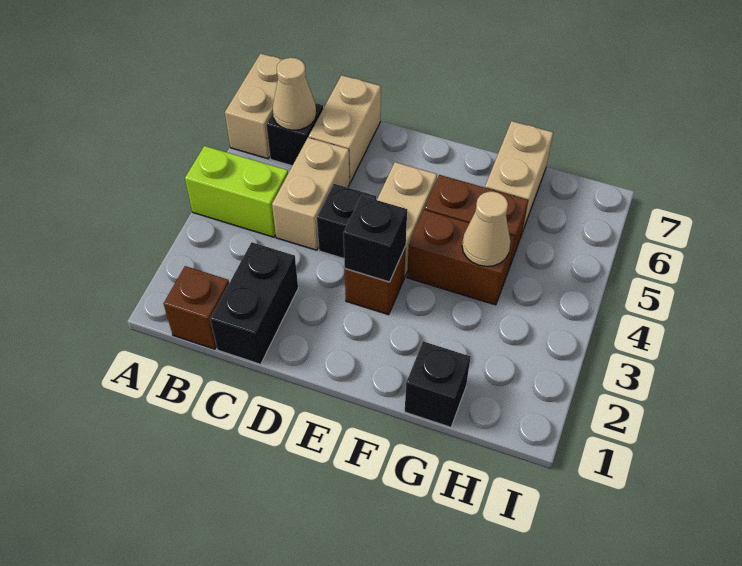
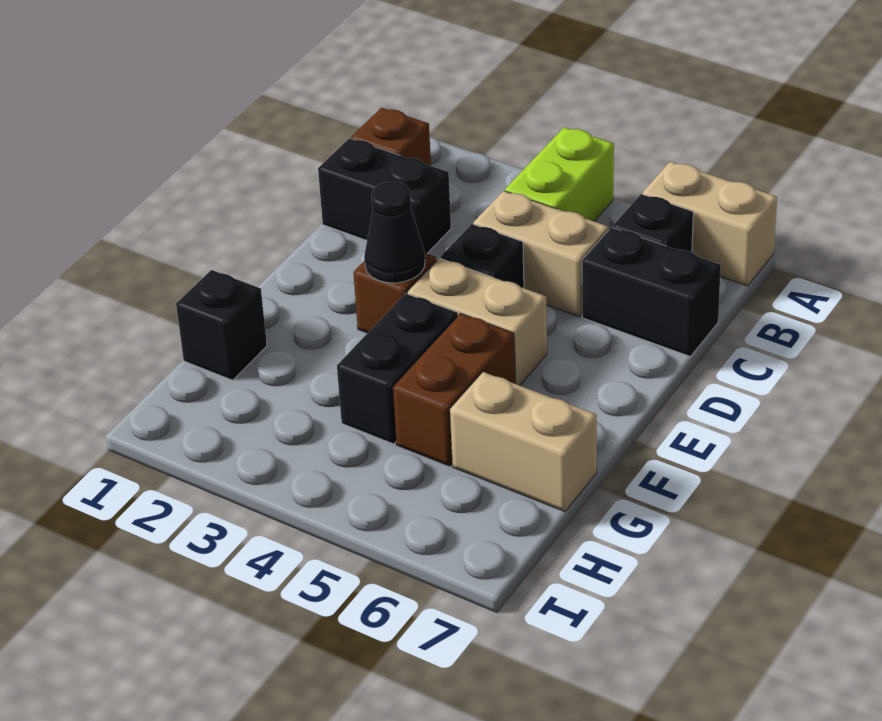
tan cone B6 level 2 -> none
tan brick C6:C7 level 1 -> black brick C6:C7 level 1
black brick E3 level 2 -> black cone E3 level 2
brown brick F4:G4 level 1 -> black brick F4:G4 level 1
tan cone G4 level 2 -> none

